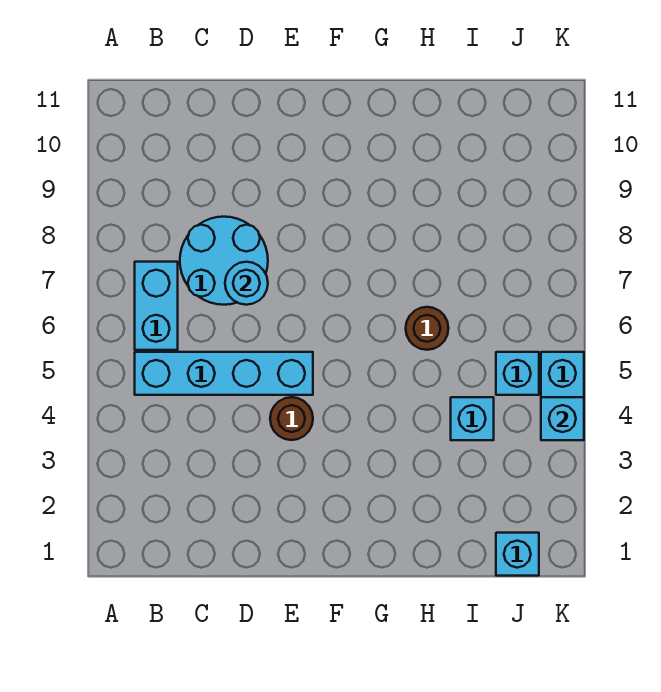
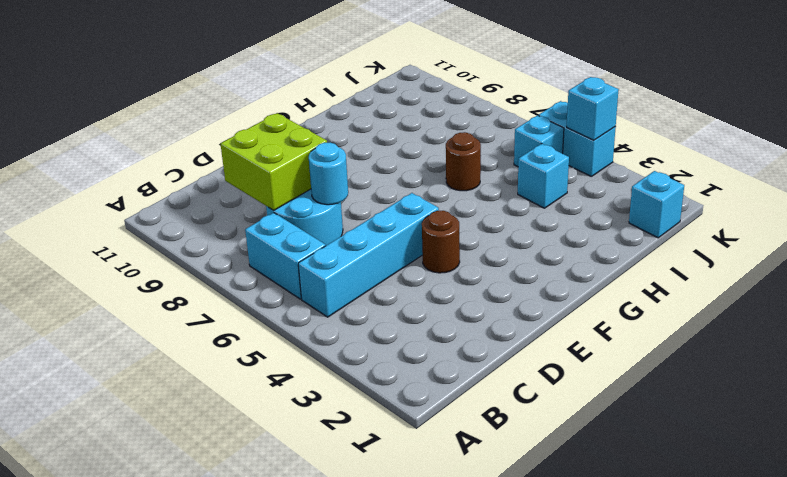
none -> lime brick C8:D9 level 2

